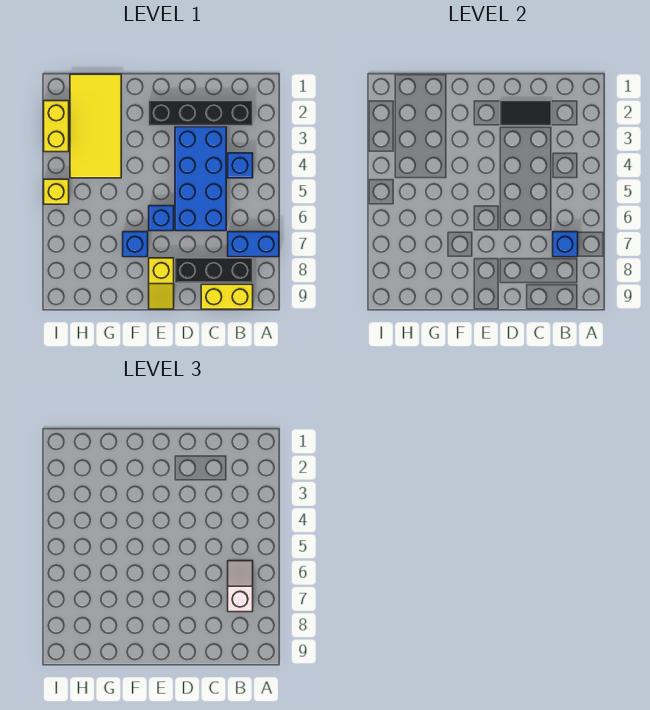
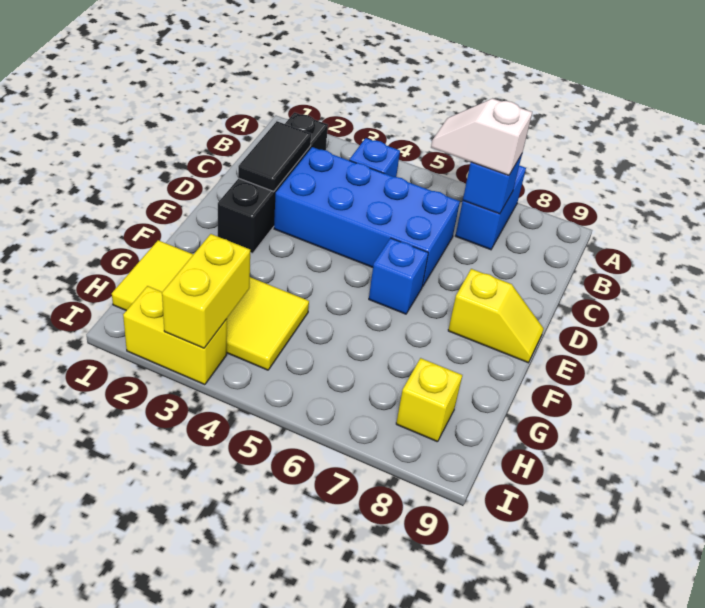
black brick B8:D8 level 1 -> none
yellow brick B9:C9 level 1 -> yellow brick H3:I3 level 2
blue brick F7 level 1 -> none
yellow brick I5 level 1 -> yellow brick H8 level 1

